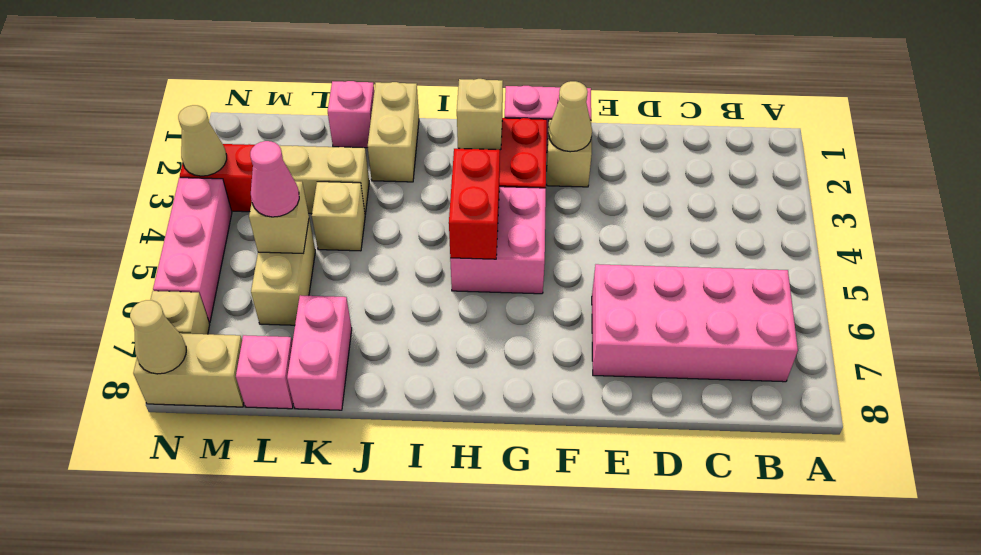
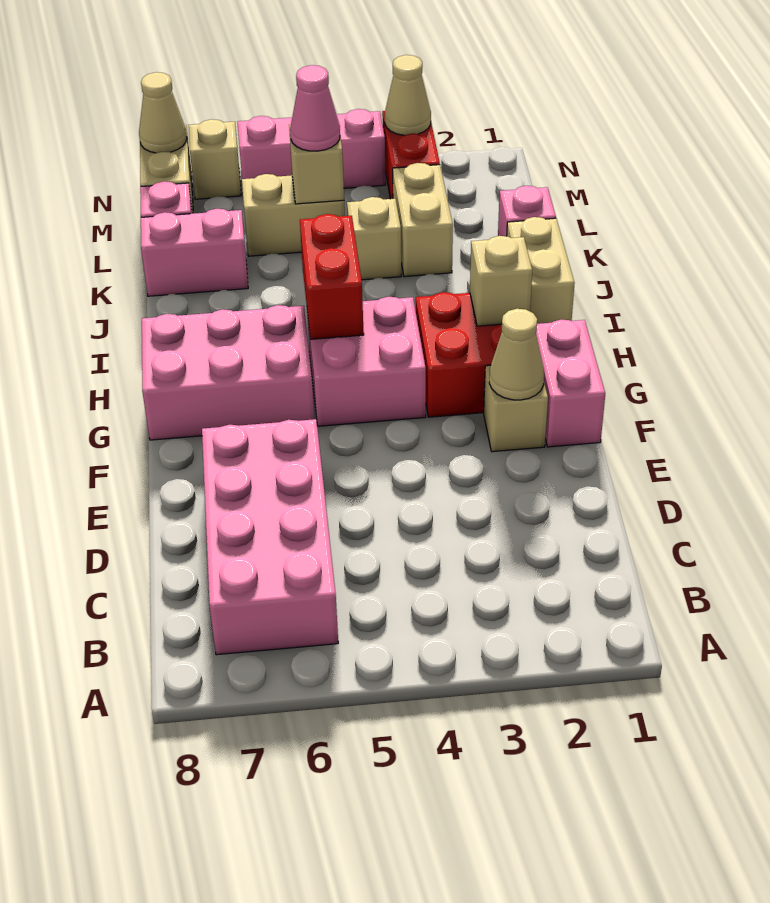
none -> pink brick G6:H8 level 1
red brick H4:H5 level 2 -> red brick H5:I5 level 2
tan brick J1:J2 level 1 -> tan brick I1:J1 level 1

